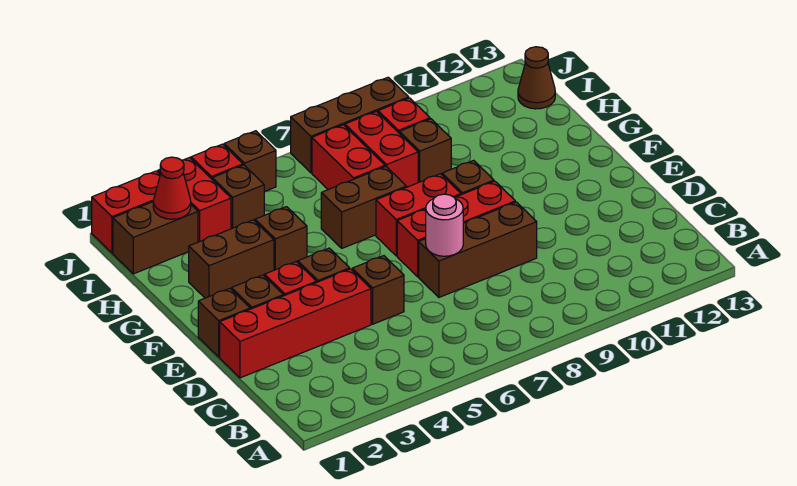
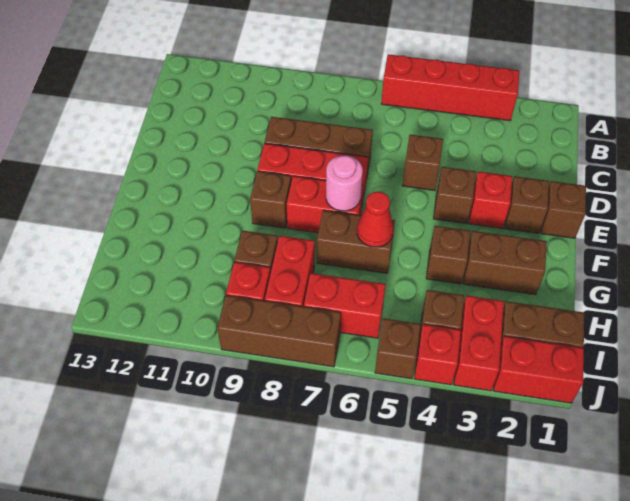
red brick D1:D4 level 1 -> red brick A3:A6 level 1
pink round brick D7 level 2 -> pink round brick F7 level 2
red brick H7:I7 level 1 -> red brick I6:I7 level 1
red cone I2 level 2 -> red cone G6 level 2
brown cone I13 level 1 -> none

